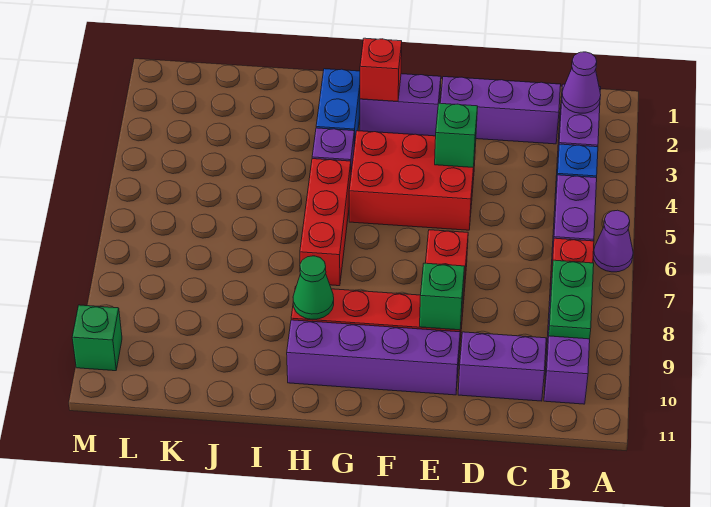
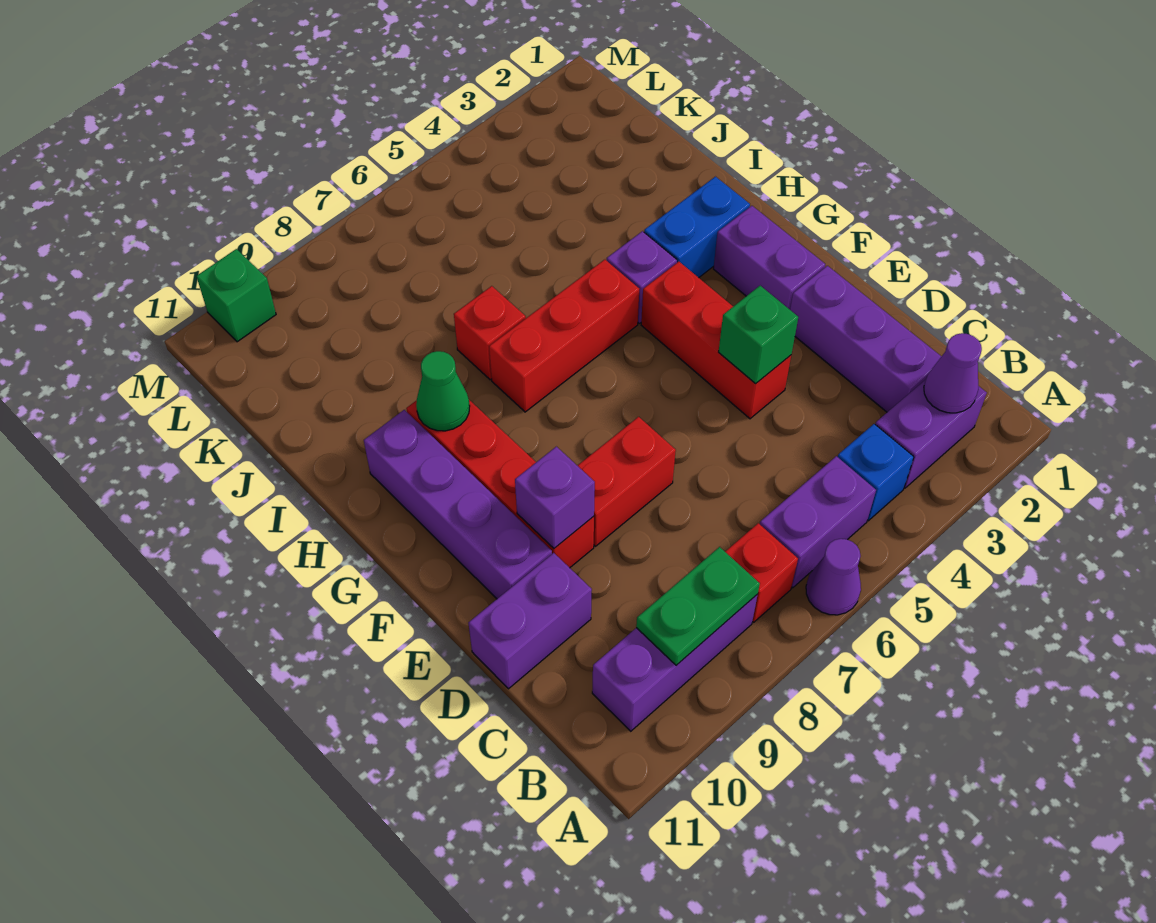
purple brick C10:D10 level 1 -> purple brick D10:D11 level 1
red brick E4:G5 level 1 -> red brick E4:G4 level 1
green brick E9 level 2 -> purple brick E9 level 2
red brick G2 level 2 -> red brick I7 level 1

